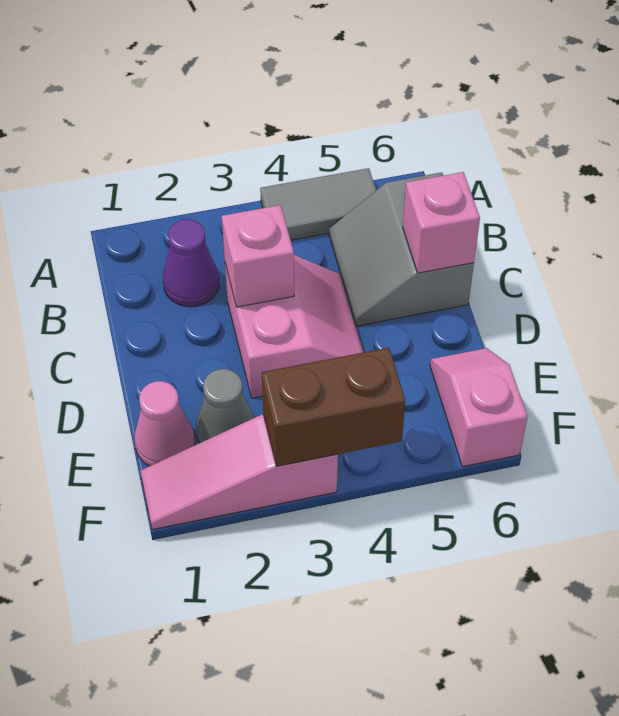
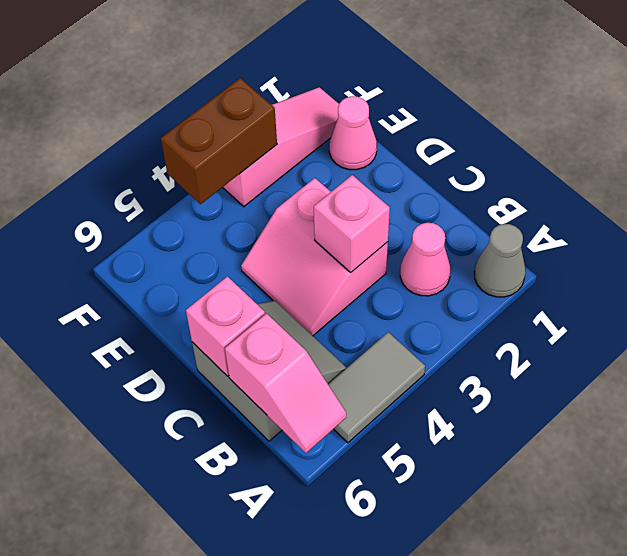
purple cone B2 level 1 -> pink cone B2 level 1
grey cone E2 level 1 -> grey cone A1 level 1
pink slope E6:F6 level 1 top F -> pink slope A6:B6 level 2 top B

